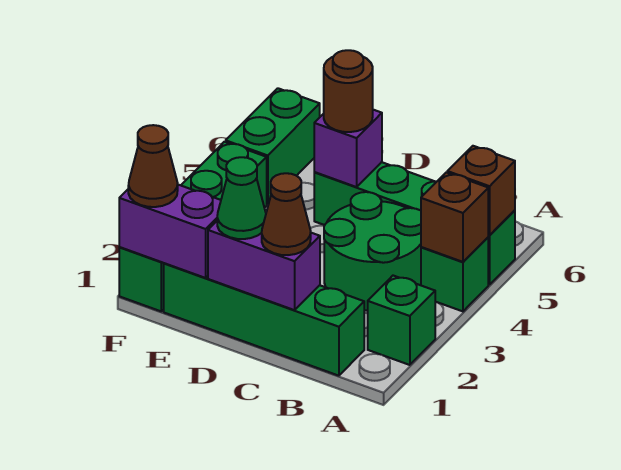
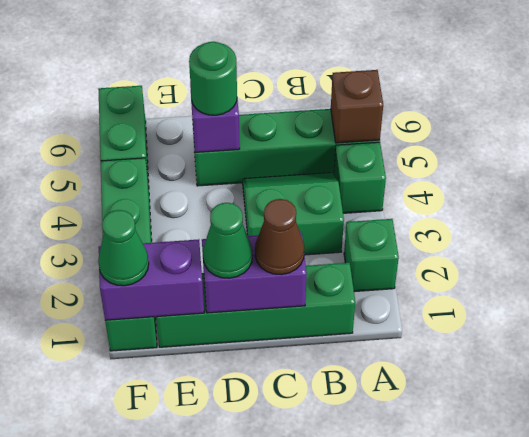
brown brick A4 level 2 -> none
green round brick B3:C4 level 1 -> green slope B3:C4 level 1 top 3
brown round brick D5 level 3 -> green round brick D5 level 3
brown cone F1 level 3 -> green cone F1 level 3

